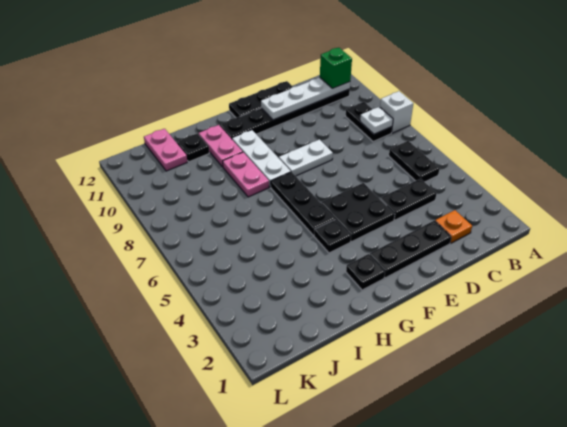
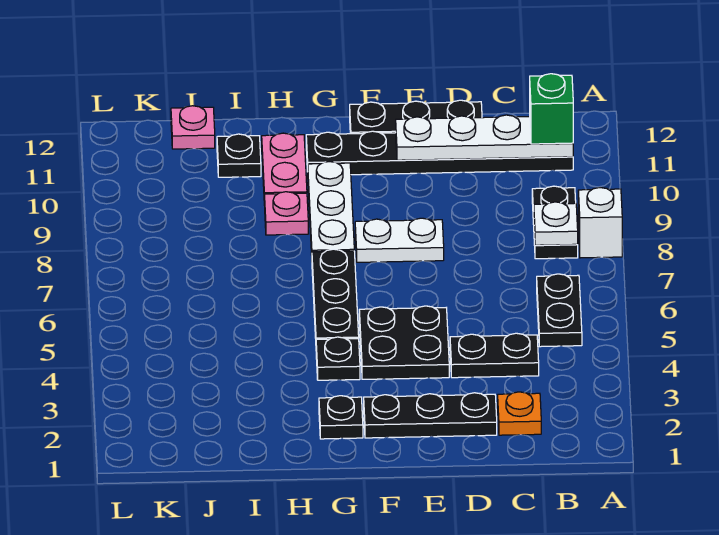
pink plate H8:H9 level 1 -> pink plate H9 level 1
pink plate J11:J12 level 1 -> pink plate J12 level 1

